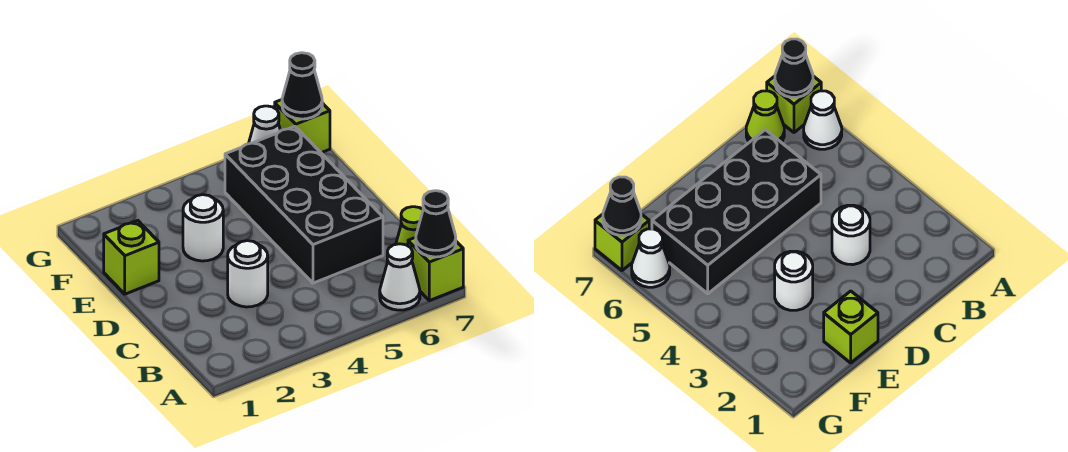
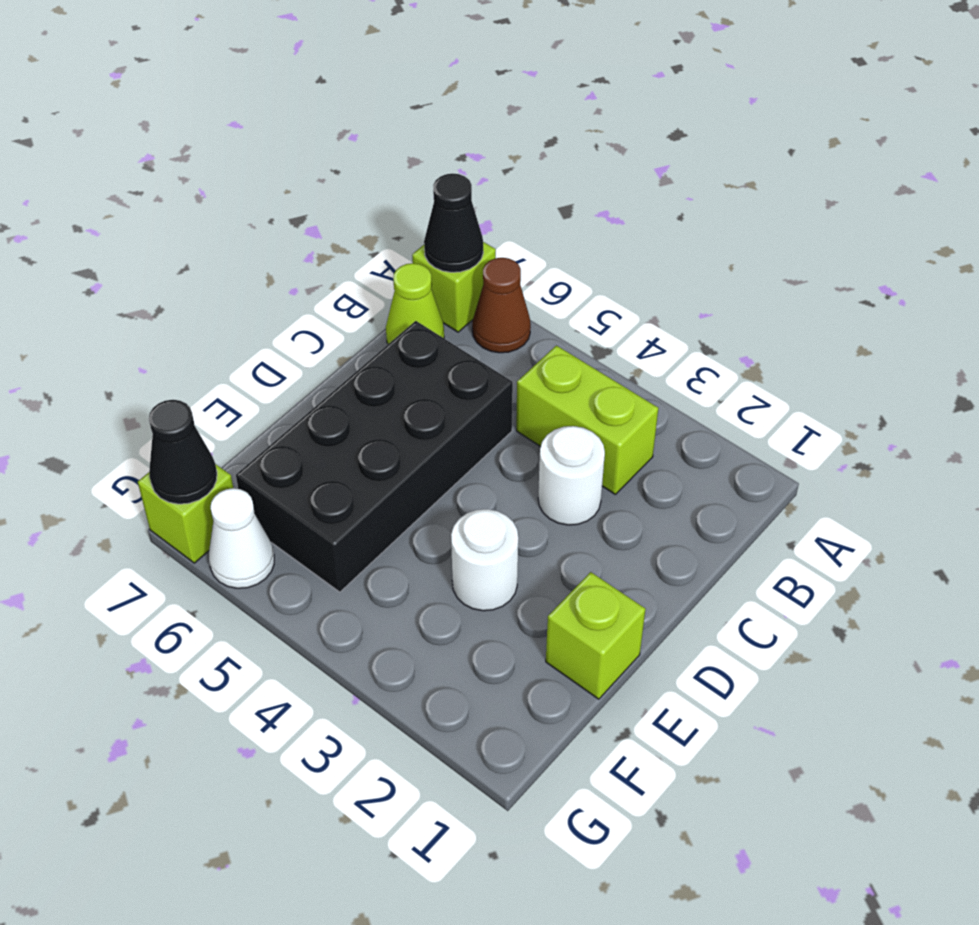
white cone A6 level 1 -> brown cone A6 level 1
none -> lime brick B3:B4 level 1

